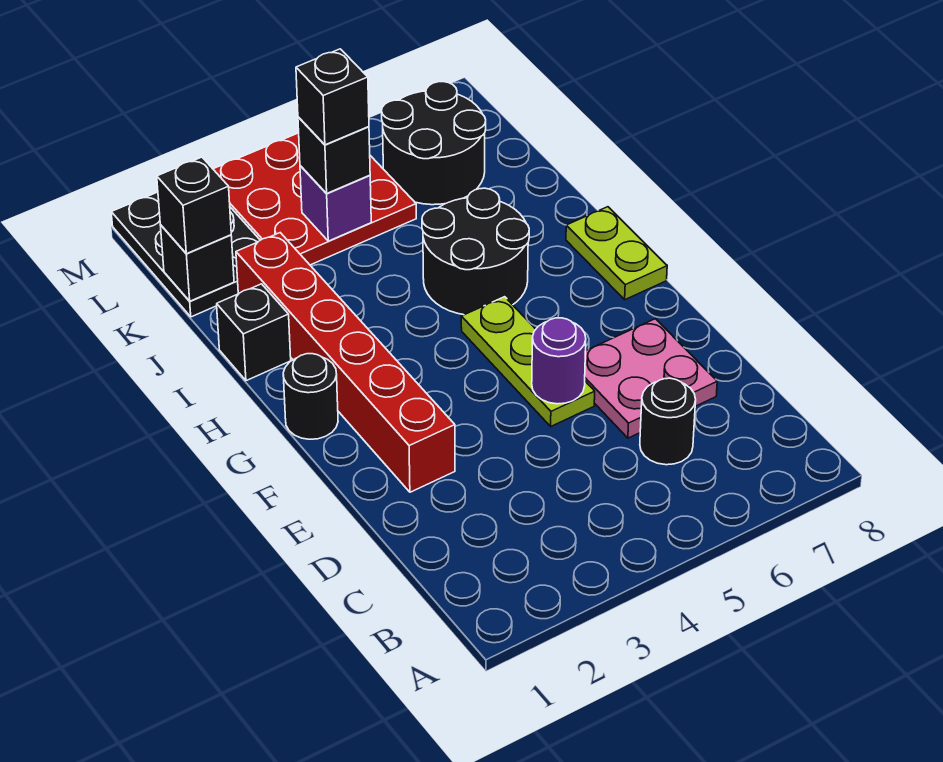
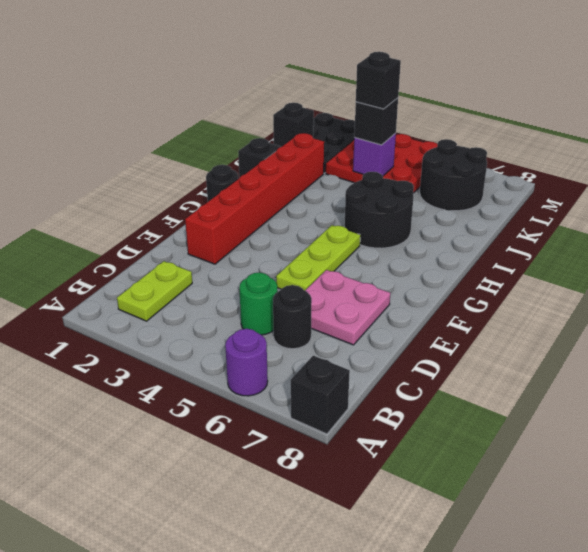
none -> green round brick C5 level 1
purple round brick E5 level 2 -> purple round brick A6 level 1
lime plate G8:H8 level 1 -> lime plate B2:C2 level 1
black brick K1 level 3 -> black brick A8 level 1

